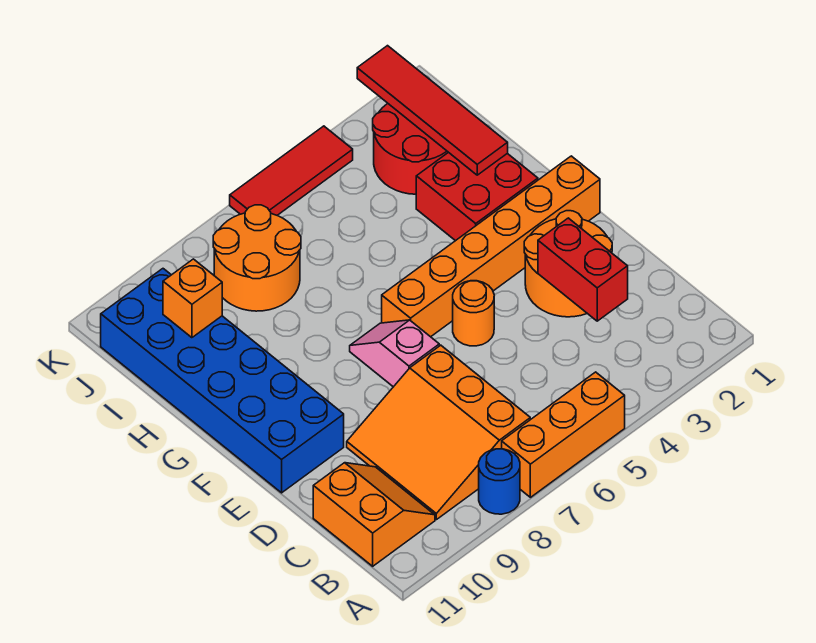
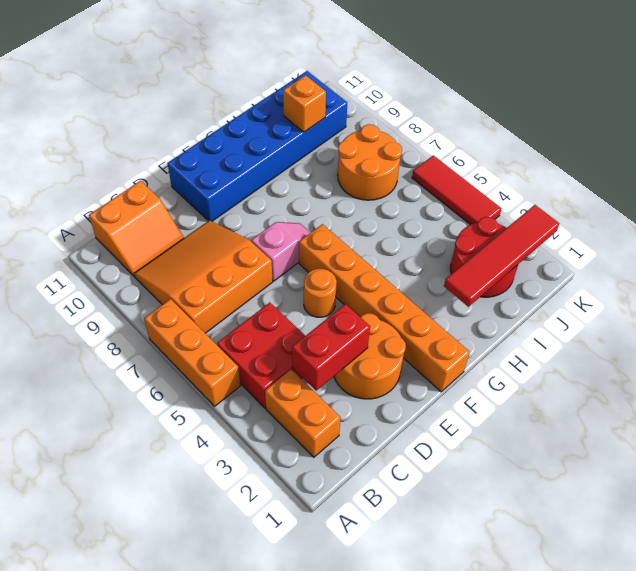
blue round brick A8 level 1 -> none
none -> orange brick B2:B3 level 1
red brick G2:H3 level 1 -> red brick B4:C5 level 1

